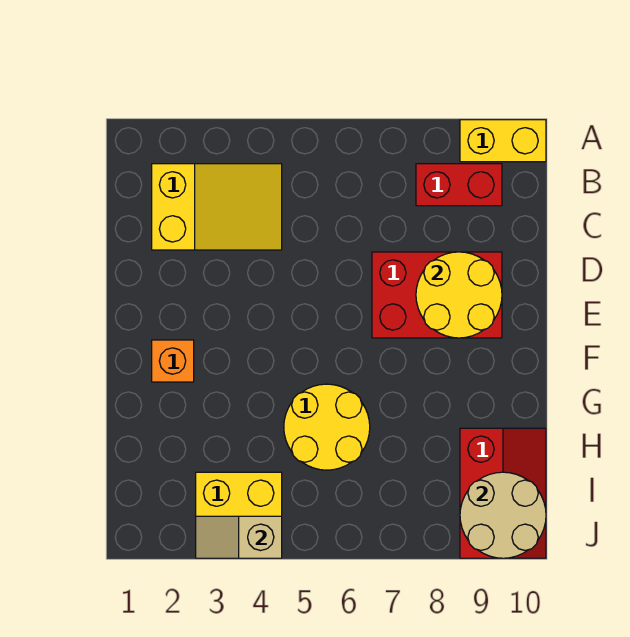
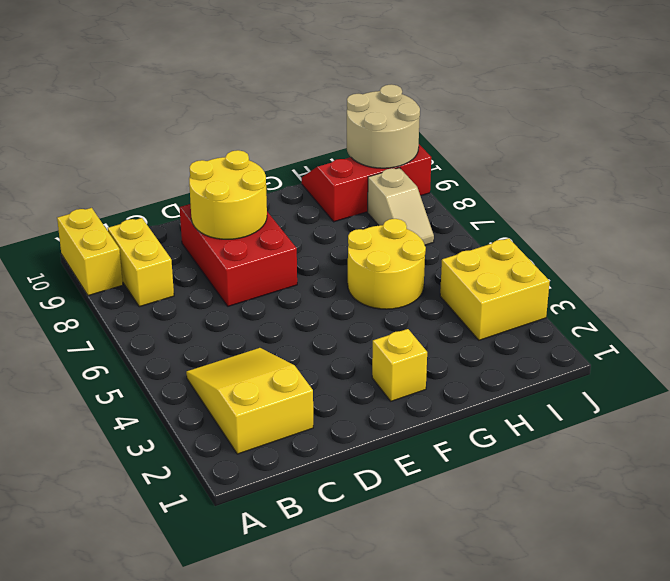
red brick B8:B9 level 1 -> yellow brick B8:B9 level 1
orange brick F2 level 1 -> yellow brick F2 level 1
tan slope J3:J4 level 2 top 4 -> tan slope I7:I8 level 1 top 8

